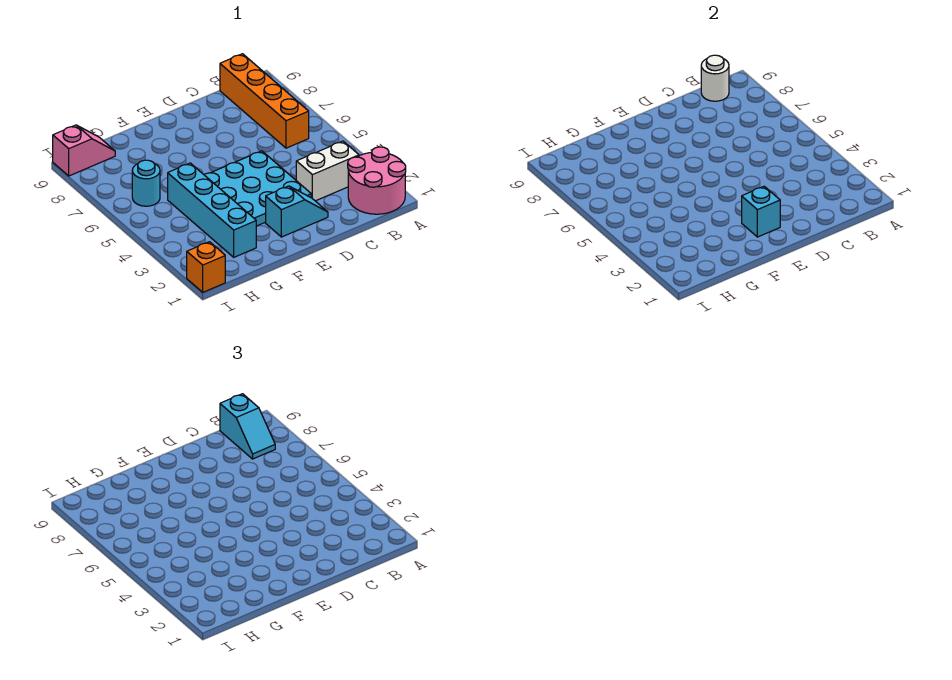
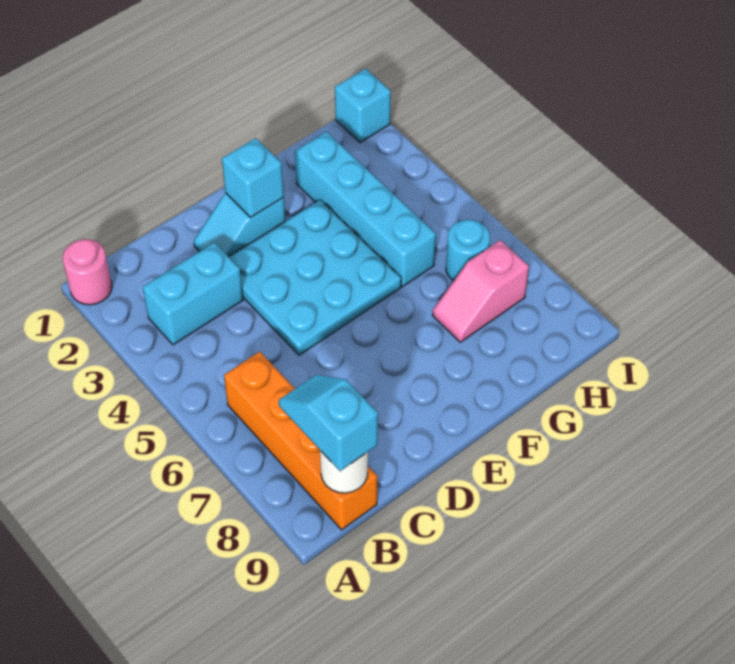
pink round brick A1:B2 level 1 -> pink round brick A1 level 1
white brick B3:C3 level 1 -> cyan brick B3:C3 level 1
pink slope H9:I9 level 1 top I -> pink slope G7:H7 level 1 top H
orange brick I1 level 1 -> cyan brick I1 level 1

